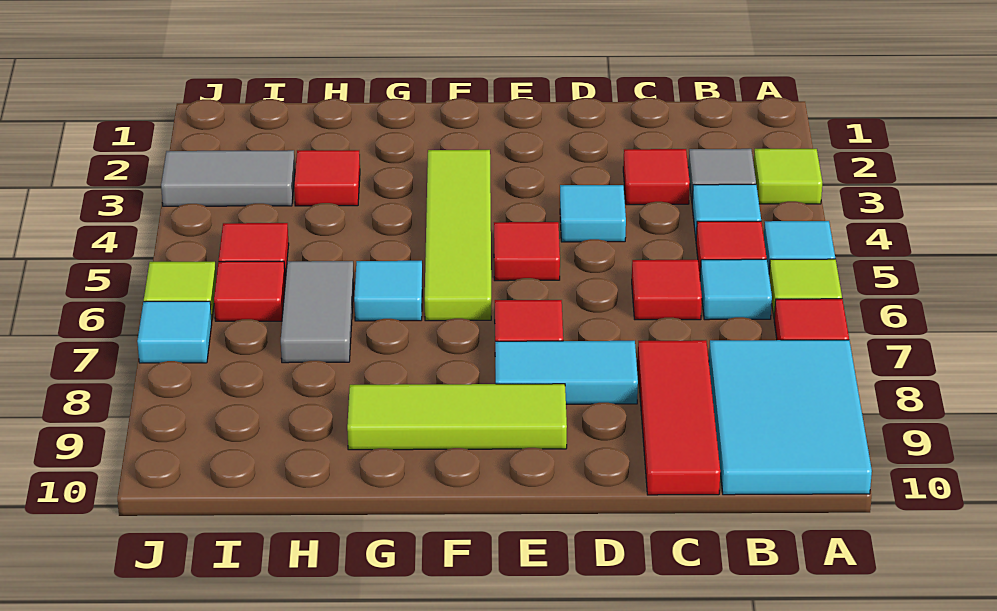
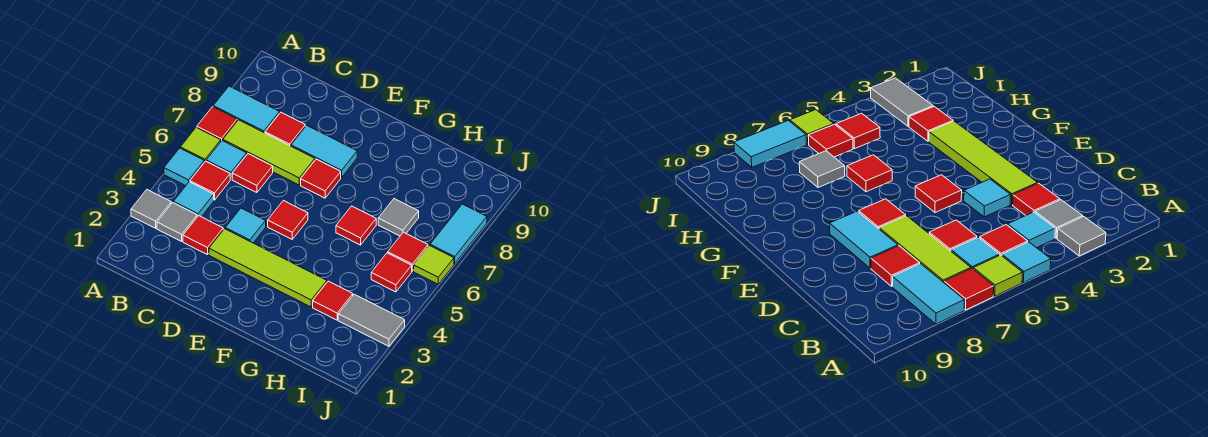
lime tile A3 level 1 -> grey tile A3 level 1
cyan tile A8:B10 level 1 -> cyan tile A8:B8 level 1
red tile C8:C10 level 1 -> red tile C8 level 1
lime tile E9:G9 level 1 -> lime tile B7:D7 level 1
lime tile F3:F6 level 1 -> lime tile D3:G3 level 1
cyan tile G6 level 1 -> red tile G6 level 1
grey tile H6:H7 level 1 -> grey tile H7 level 1
cyan tile J7 level 1 -> cyan tile J7:J8 level 1

